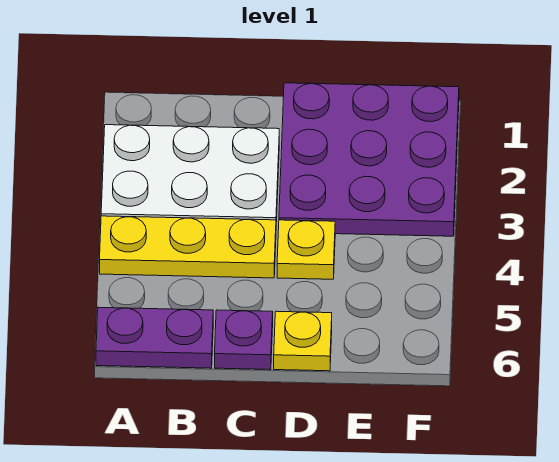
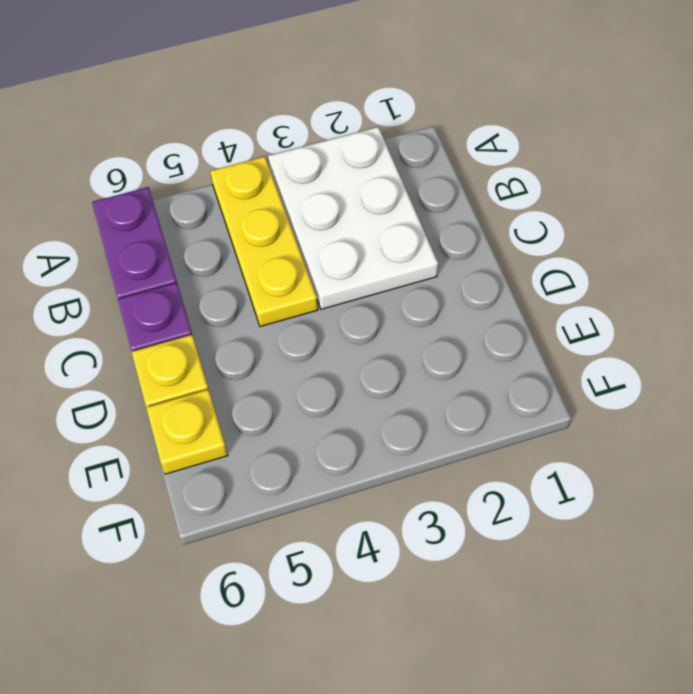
purple plate D1:F3 level 1 -> none
yellow plate D4 level 1 -> yellow plate E6 level 1

